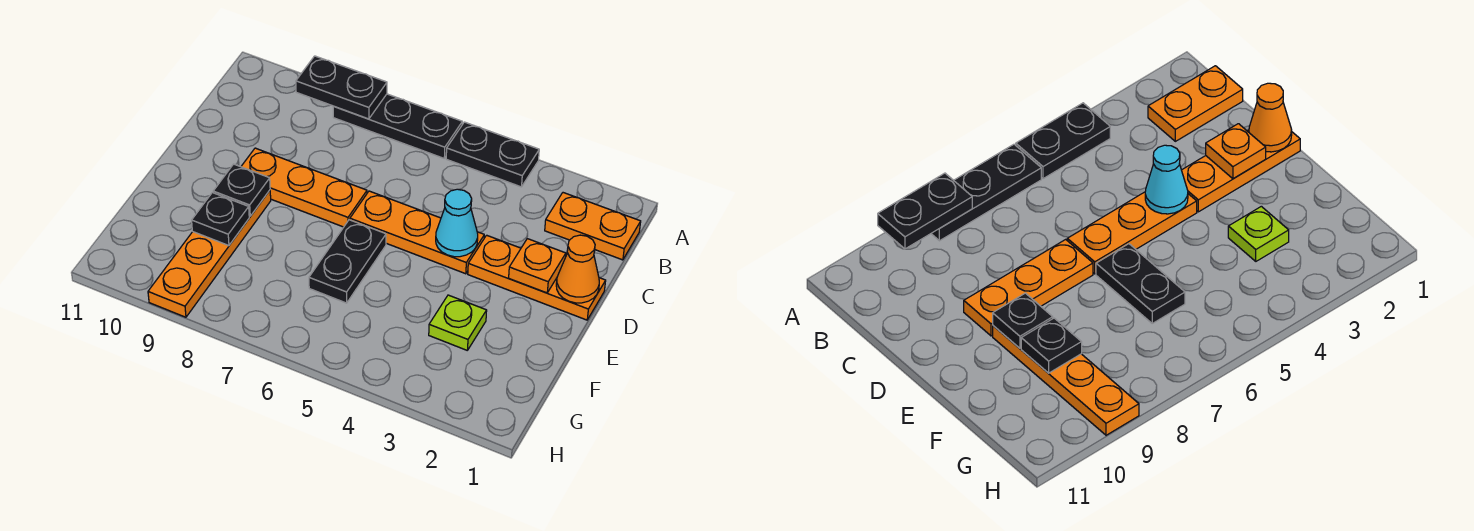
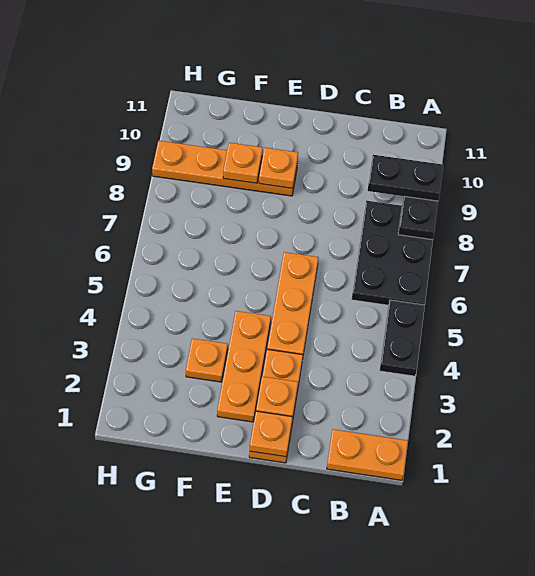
black plate A6:A8 level 1 -> black plate A6:B8 level 1
orange plate B1:B2 level 1 -> orange plate A1:B1 level 1
orange cone D1 level 2 -> orange plate D1 level 2
cyan cone D4 level 2 -> none
orange plate D7:D9 level 1 -> orange plate E2:E4 level 1
black plate E6:F6 level 1 -> black plate A9:B9 level 3
black plate E9 level 2 -> orange plate E9 level 2
lime plate F3 level 1 -> orange plate F3 level 1
black plate F9 level 2 -> orange plate F9 level 2

